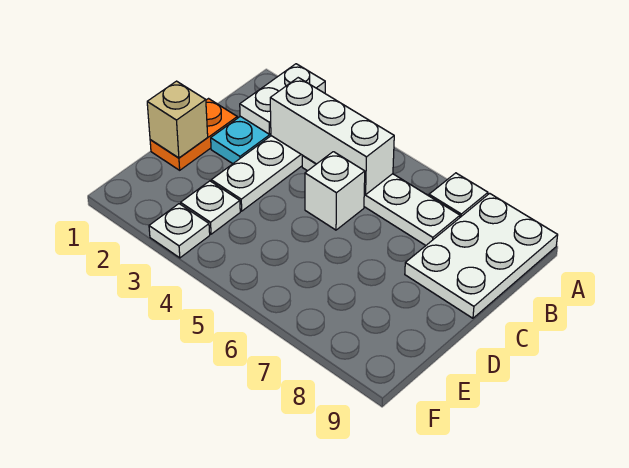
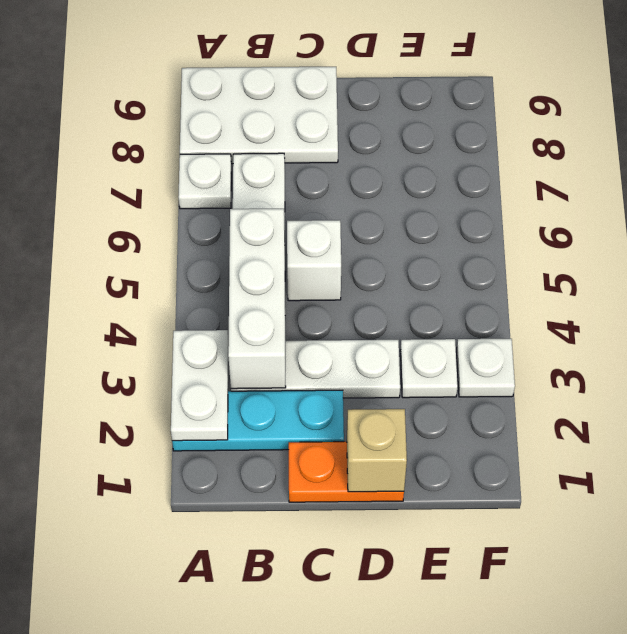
white plate A2:B2 level 2 -> white plate A2:A3 level 2

